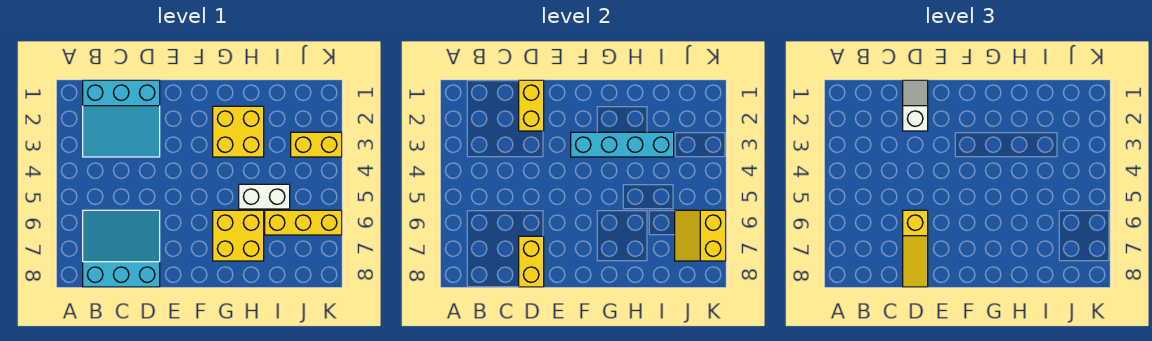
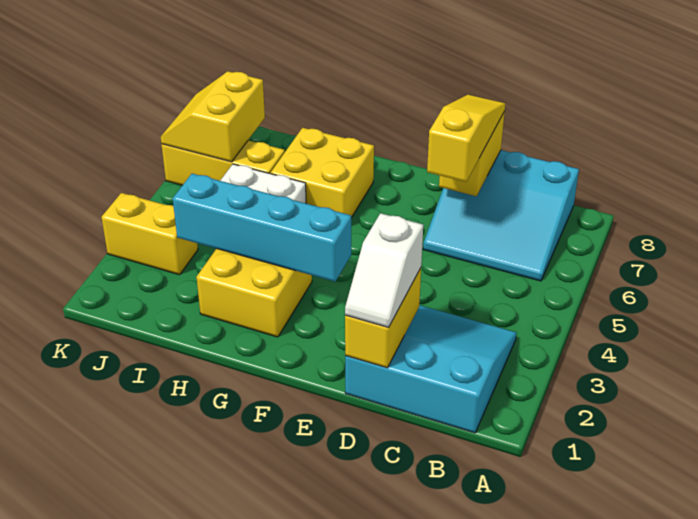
yellow slope J6:K7 level 2 top K -> yellow slope J6:K7 level 2 top J

